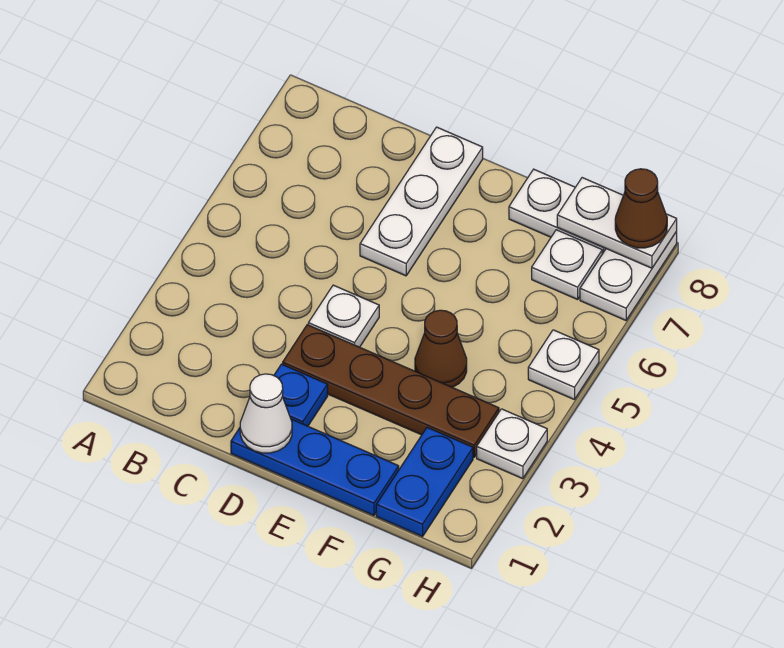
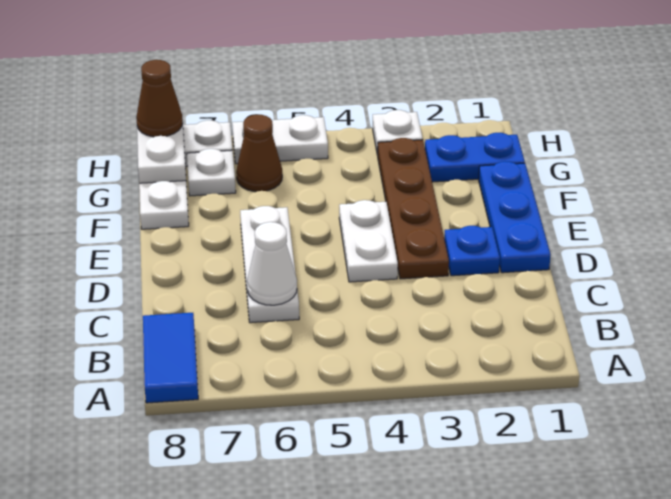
none -> blue tile A8:B8 level 1
white cone D1 level 2 -> white cone C6 level 2
white plate D4 level 1 -> white plate D4:E4 level 1
white plate D6:D8 level 1 -> white plate C6:E6 level 1
brown cone F4 level 1 -> brown cone G6 level 1
white plate H5 level 1 -> white plate H5:H6 level 1

